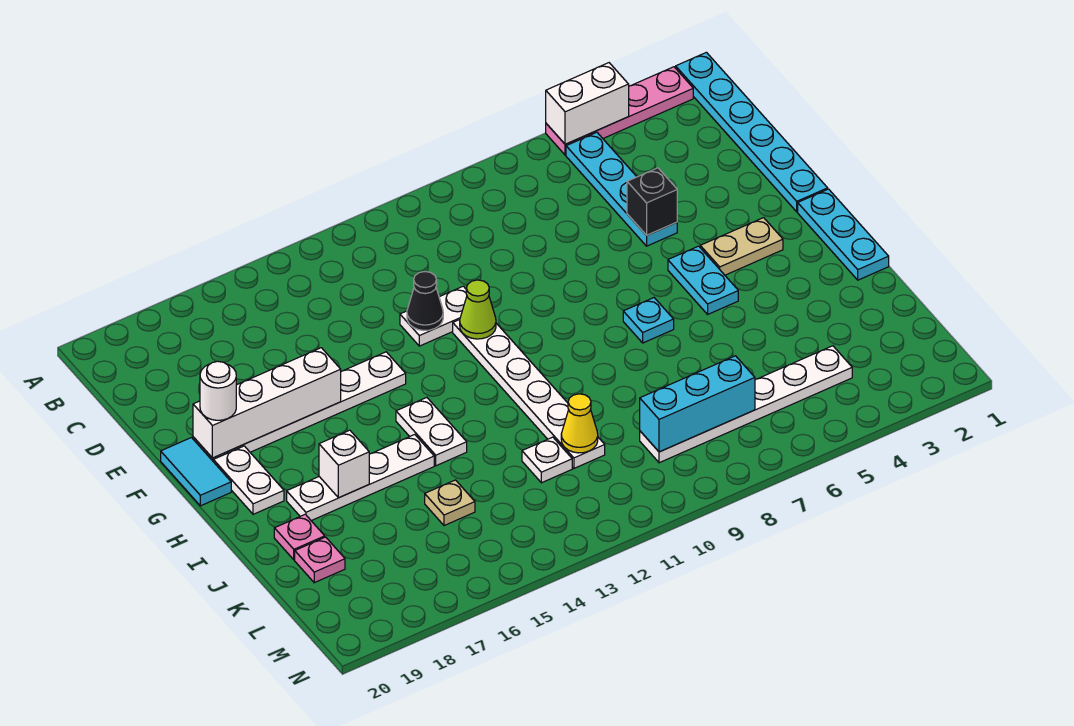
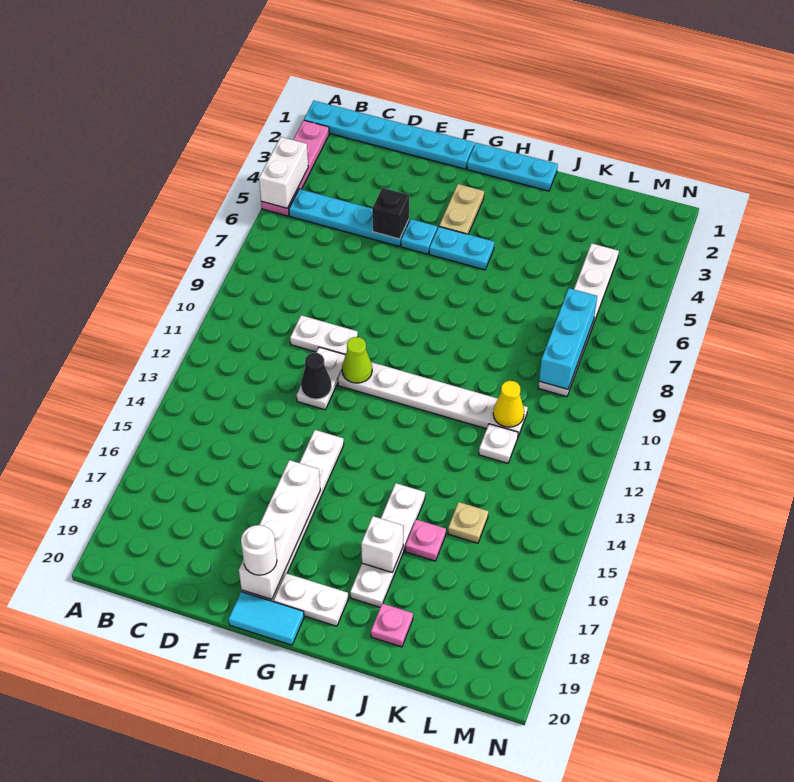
cyan plate H7 level 1 -> cyan plate F5 level 1
white plate H14:I14 level 1 -> white plate D10:E10 level 1
pink plate K19 level 1 -> pink plate J16 level 1

